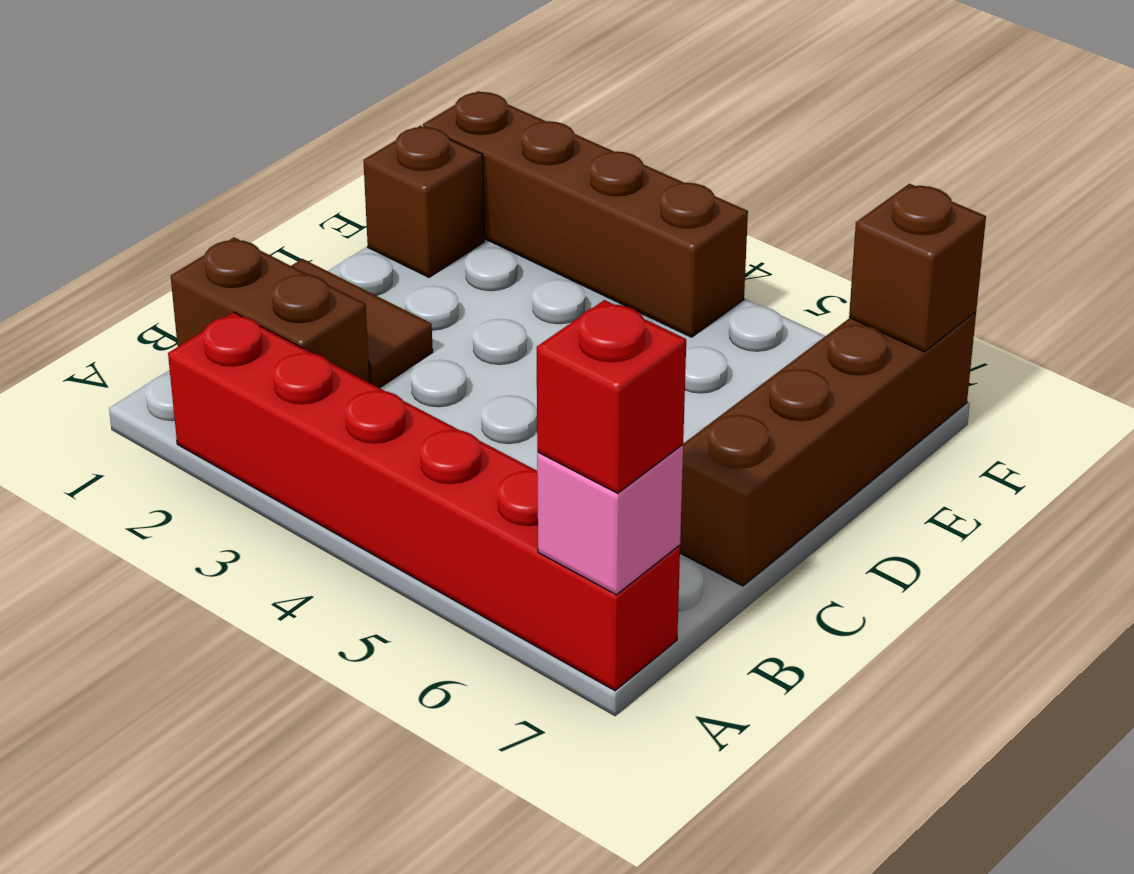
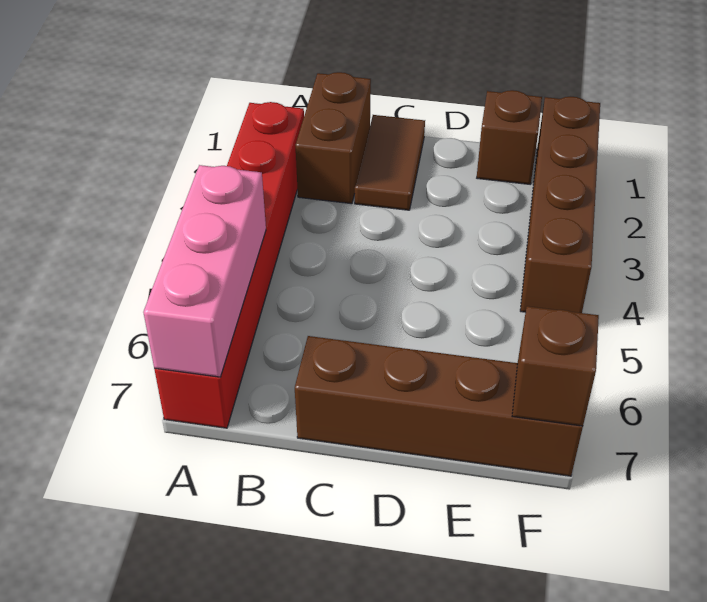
pink brick A7 level 2 -> pink brick A5:A7 level 2
red brick A7 level 3 -> none

